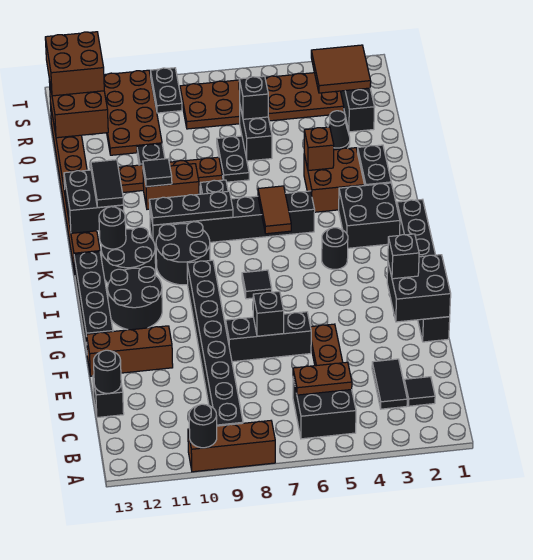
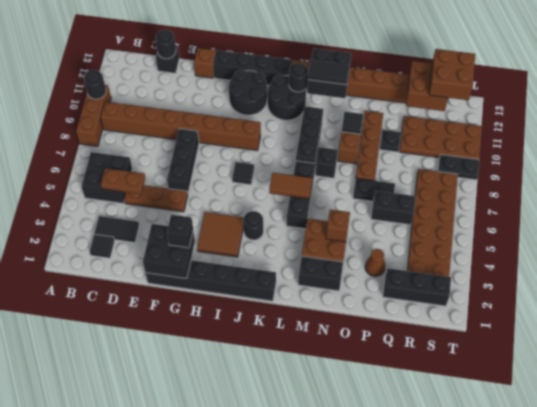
black brick B9:I9 level 1 -> brown brick B9:I9 level 1
brown plate C5:C6 level 2 -> brown plate C5:D5 level 2
black brick F7 level 2 -> none
brown brick F11:F13 level 1 -> brown brick F13 level 1
black round brick J9:K10 level 1 -> none
black brick K2:L3 level 1 -> none
black cone P3 level 1 -> brown cone P3 level 1
black brick Q6 level 2 -> none
brown tile R2:S3 level 2 -> brown tile H3:I4 level 1

